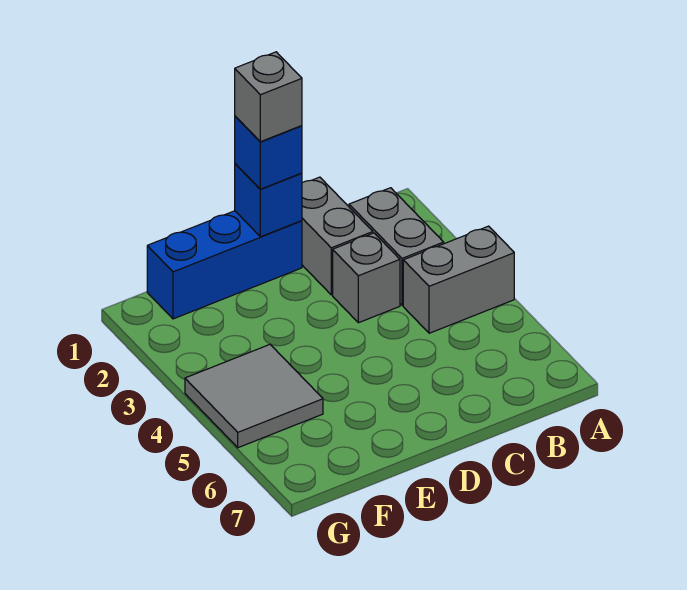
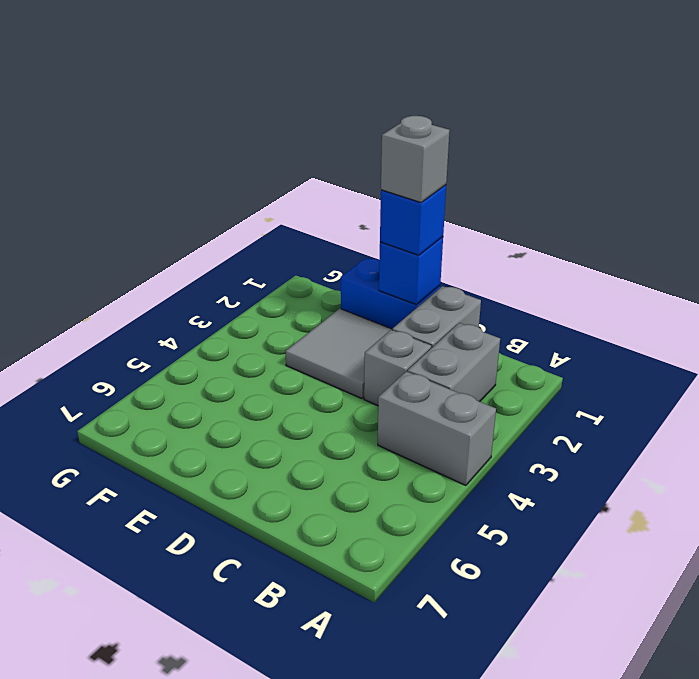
blue brick D1:F1 level 1 -> blue brick D1:E1 level 1
grey tile F4:G5 level 1 -> grey tile D2:E3 level 1

